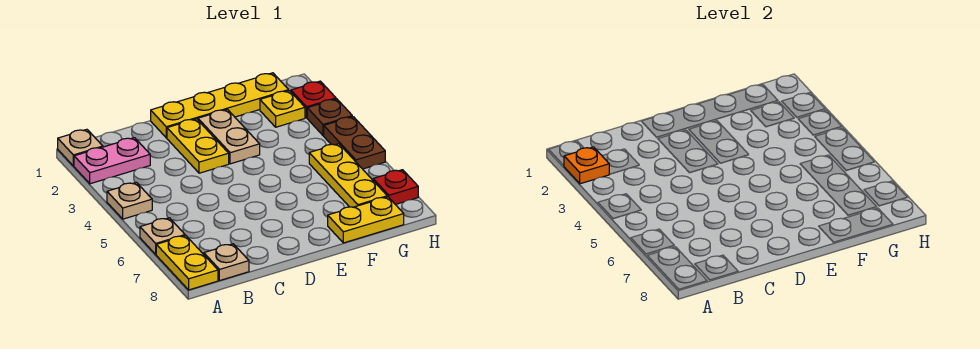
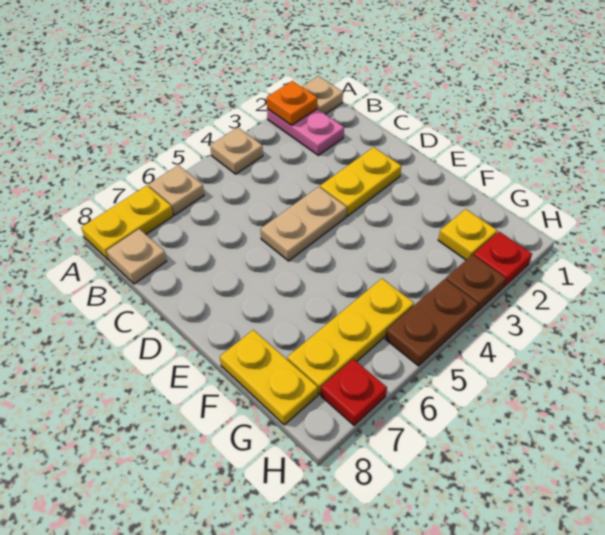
yellow plate D1:G1 level 1 -> none
tan plate E2:E3 level 1 -> tan plate D4:D5 level 1

